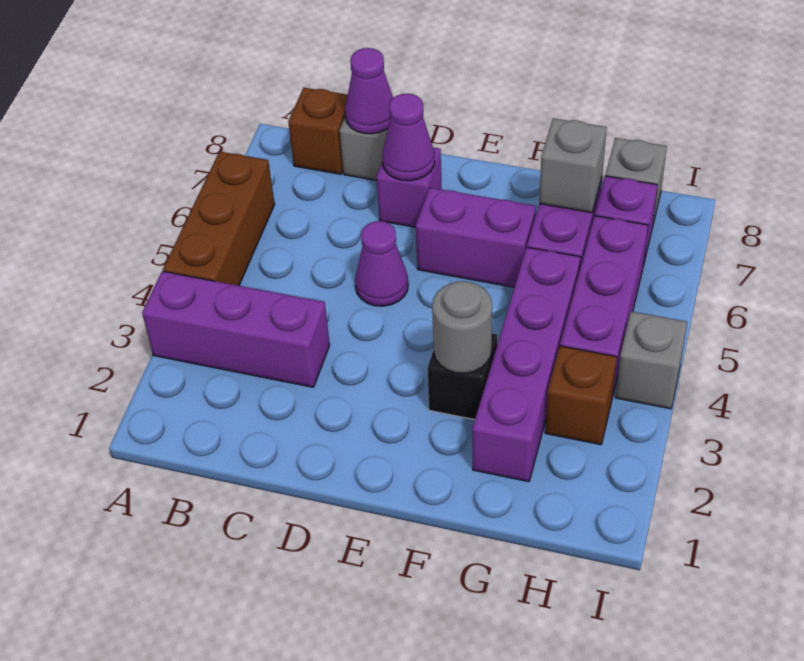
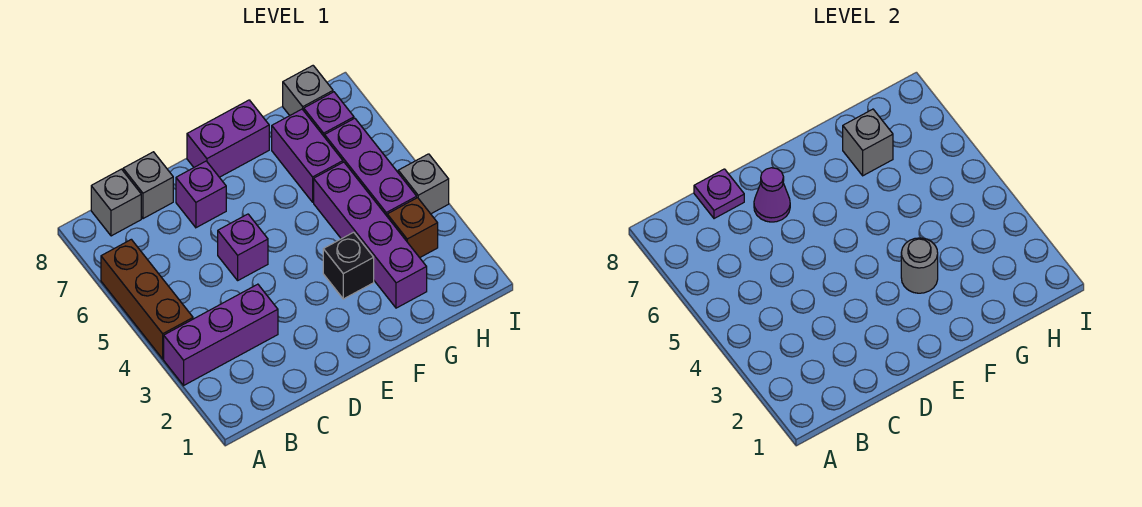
brown brick B8 level 1 -> grey brick B8 level 1
purple cone C8 level 2 -> purple plate C8 level 2
purple cone D5 level 1 -> purple brick D5 level 1
purple brick E6:F6 level 1 -> purple brick E8:F8 level 1

